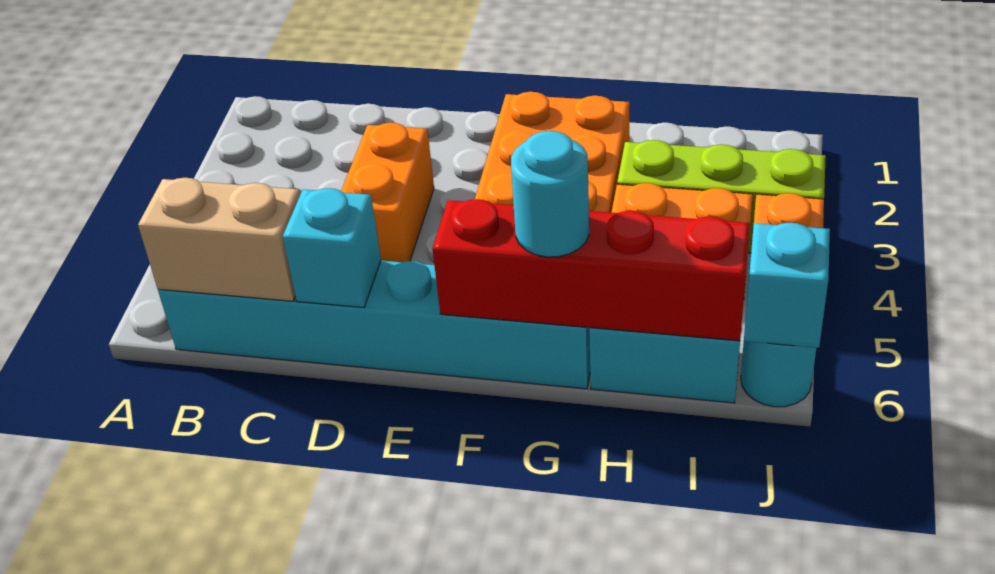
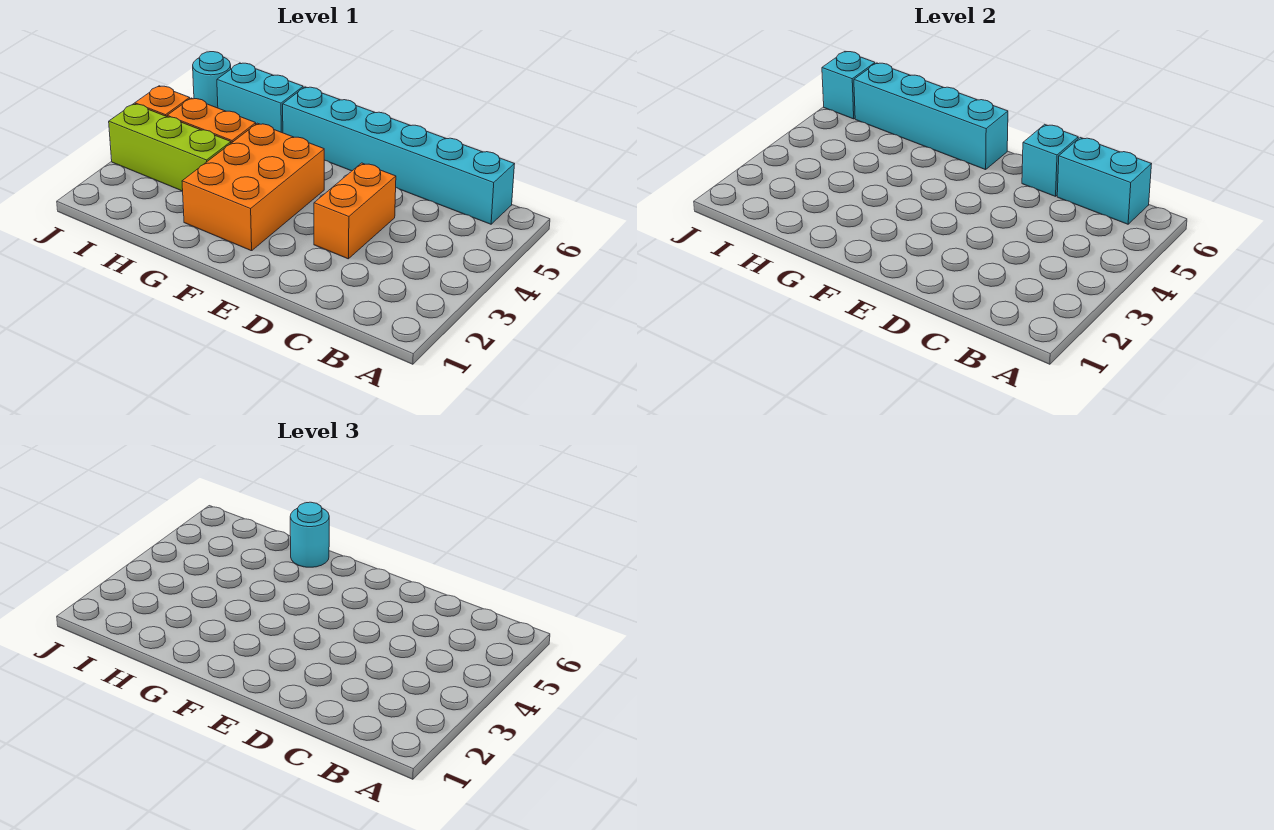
tan brick B6:C6 level 2 -> cyan brick B6:C6 level 2
red brick F6:I6 level 2 -> cyan brick F6:I6 level 2

